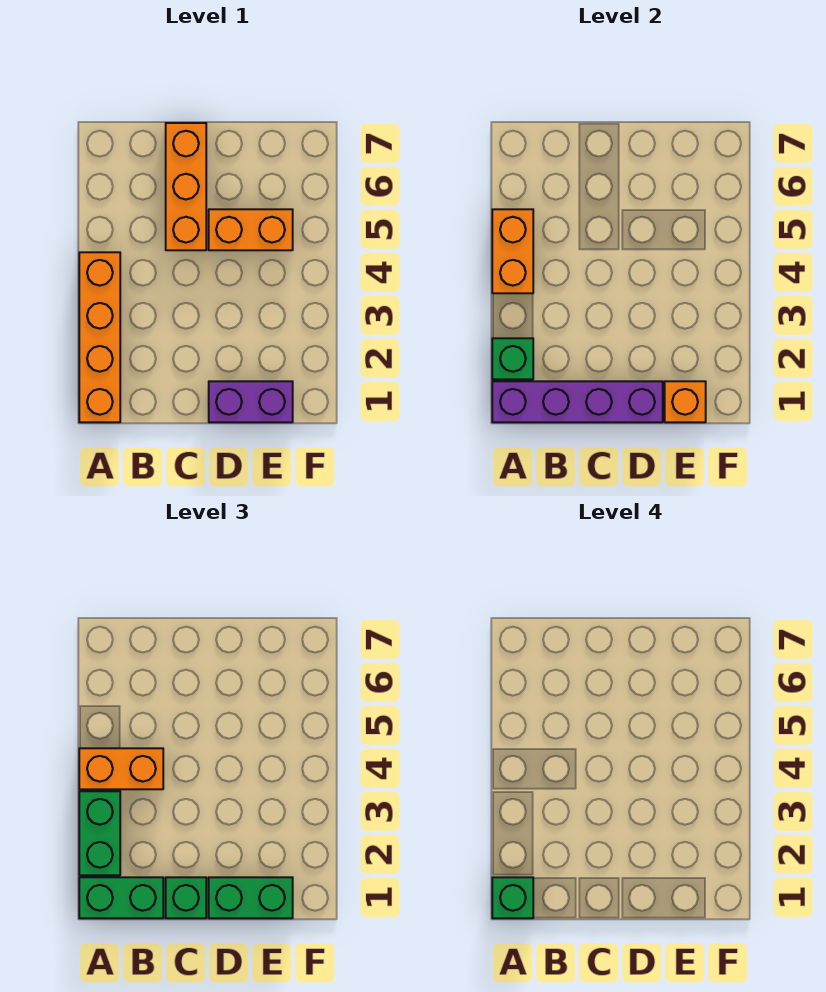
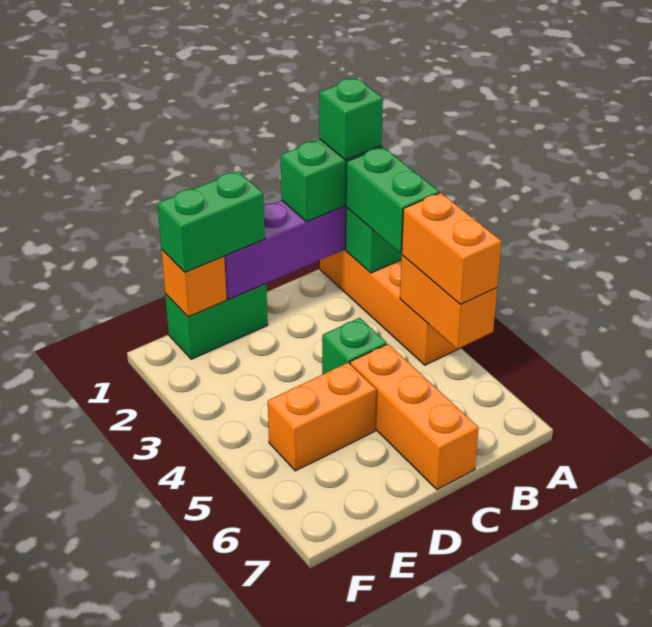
orange brick A4:B4 level 3 -> orange brick A4:A5 level 3
green brick C1 level 3 -> green brick C4 level 1
purple brick D1:E1 level 1 -> green brick D1:E1 level 1

